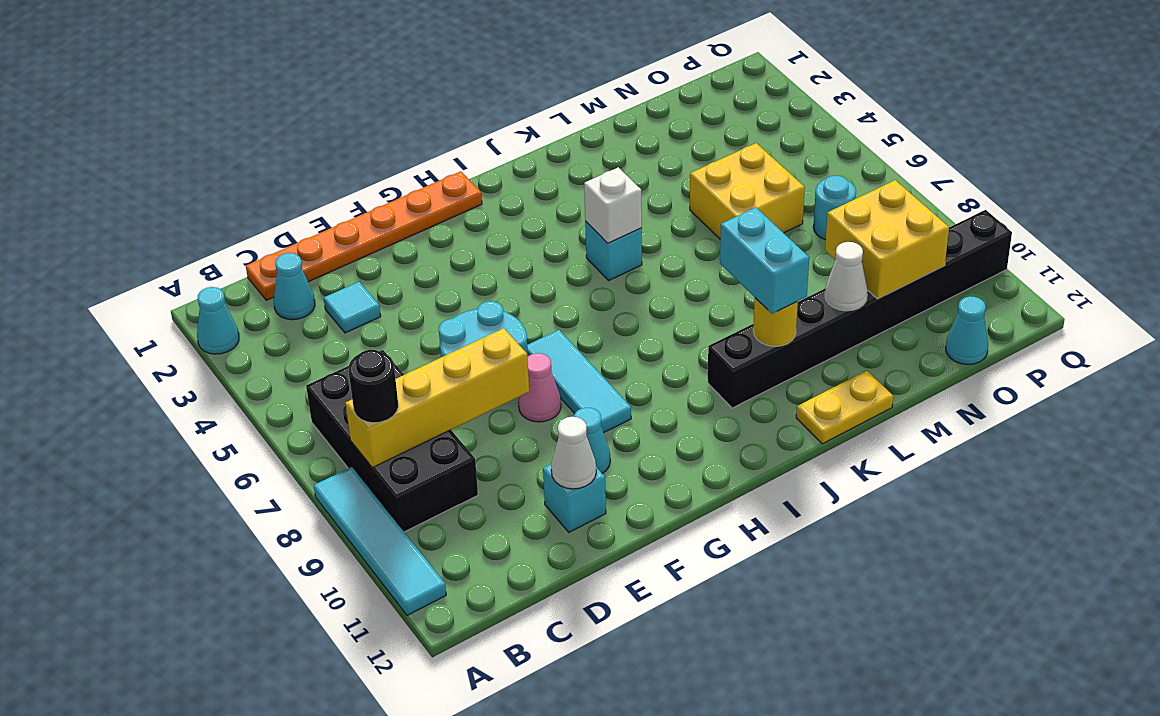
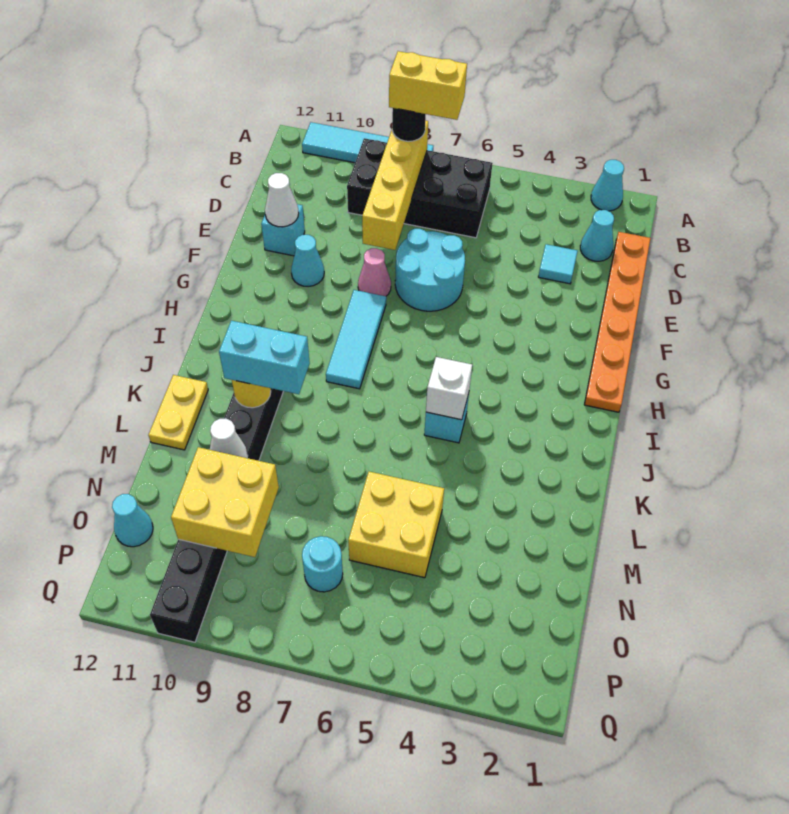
none -> yellow brick B7:B8 level 4
cyan tile G7:G9 level 1 -> cyan tile G8:I8 level 1

